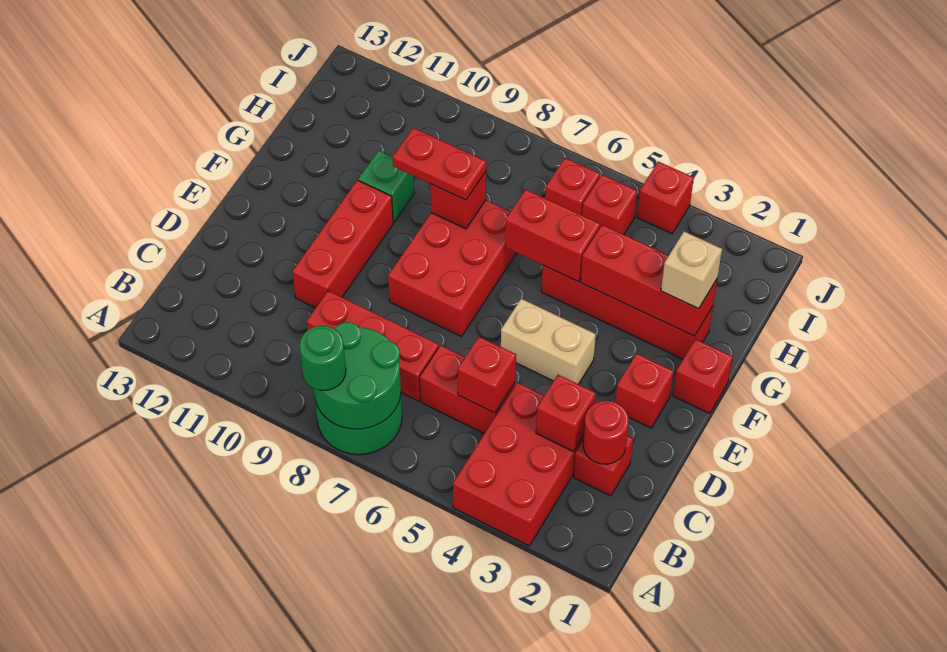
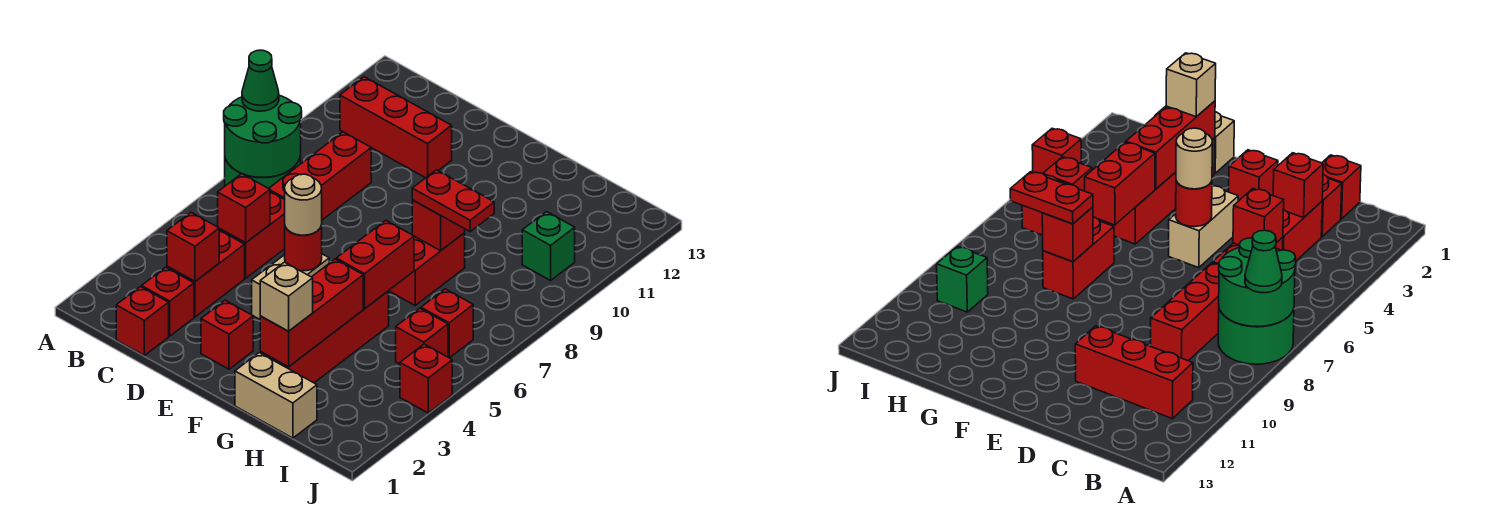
red brick A3:C4 level 1 -> red brick C3:C4 level 1
green round brick A8 level 3 -> green cone A8 level 3
red round brick C2 level 2 -> red round brick E5 level 2
red brick D10:F10 level 1 -> red brick B11:D11 level 1
none -> tan round brick E5 level 3
red brick E7:G8 level 1 -> red brick G7:G8 level 1
red brick F1 level 1 -> red brick C1 level 1
none -> tan brick G1:H1 level 1
red plate G8:G9 level 3 -> red plate G8:H8 level 3
green brick G10 level 1 -> green brick I10 level 1

